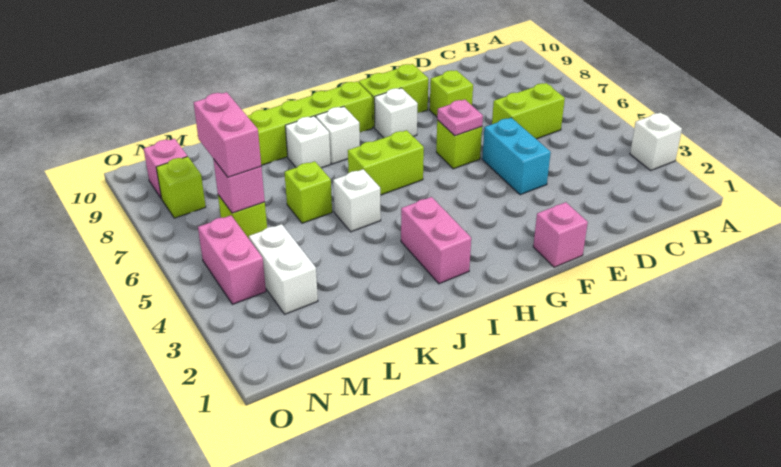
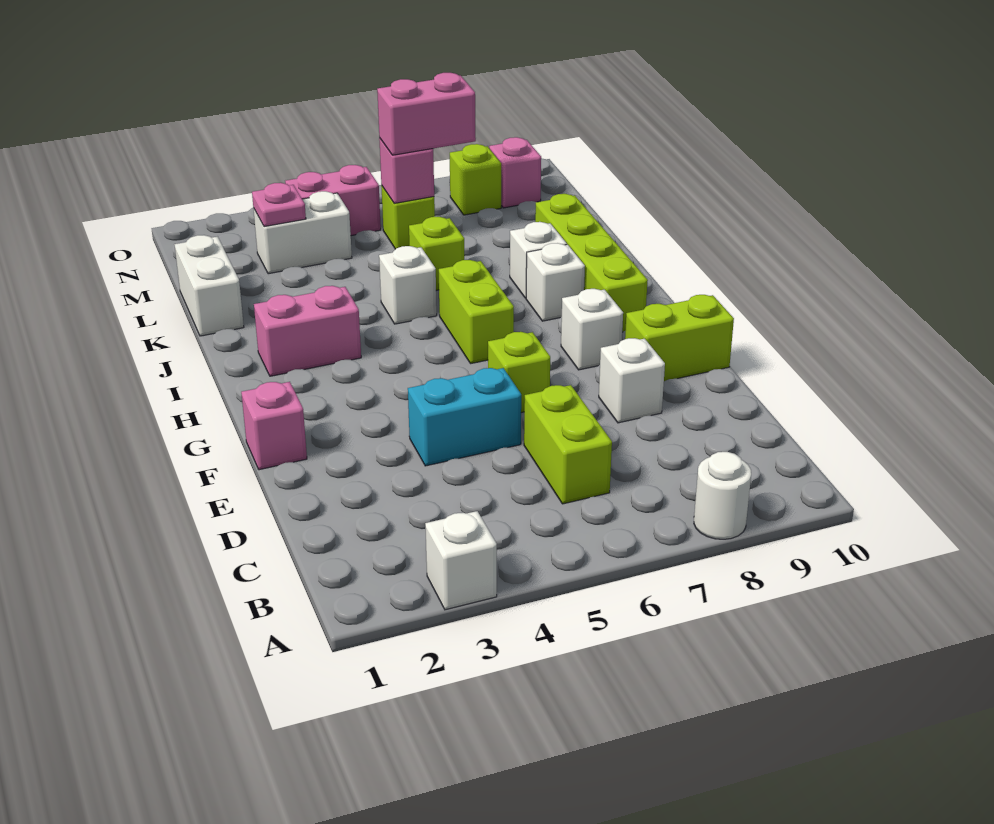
none -> white round brick A8 level 1
lime brick E8 level 1 -> white brick E8 level 1
pink plate F6 level 2 -> pink plate M3 level 2
lime brick F9:G9 level 1 -> lime brick F9:F10 level 1
none -> white brick K1:L1 level 1

